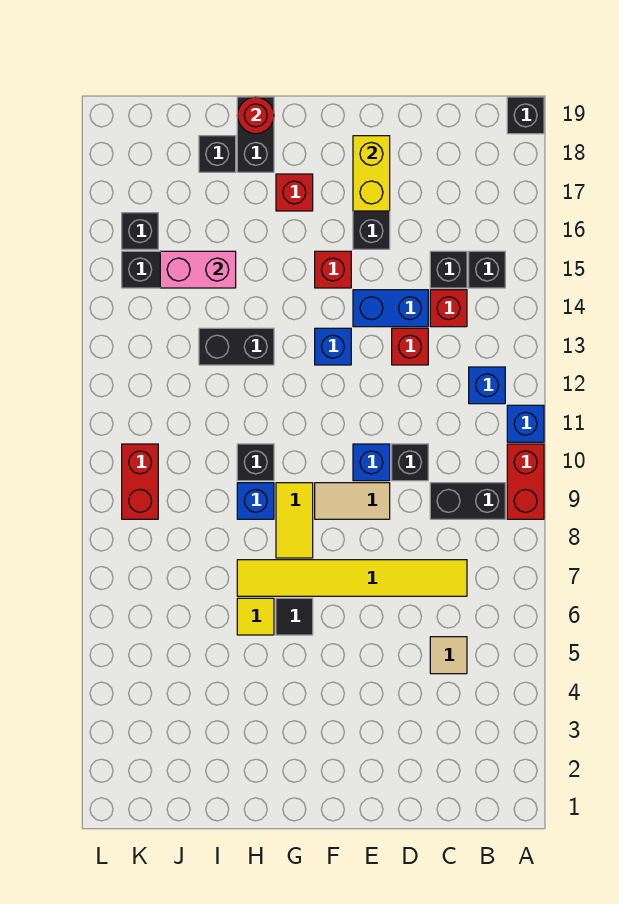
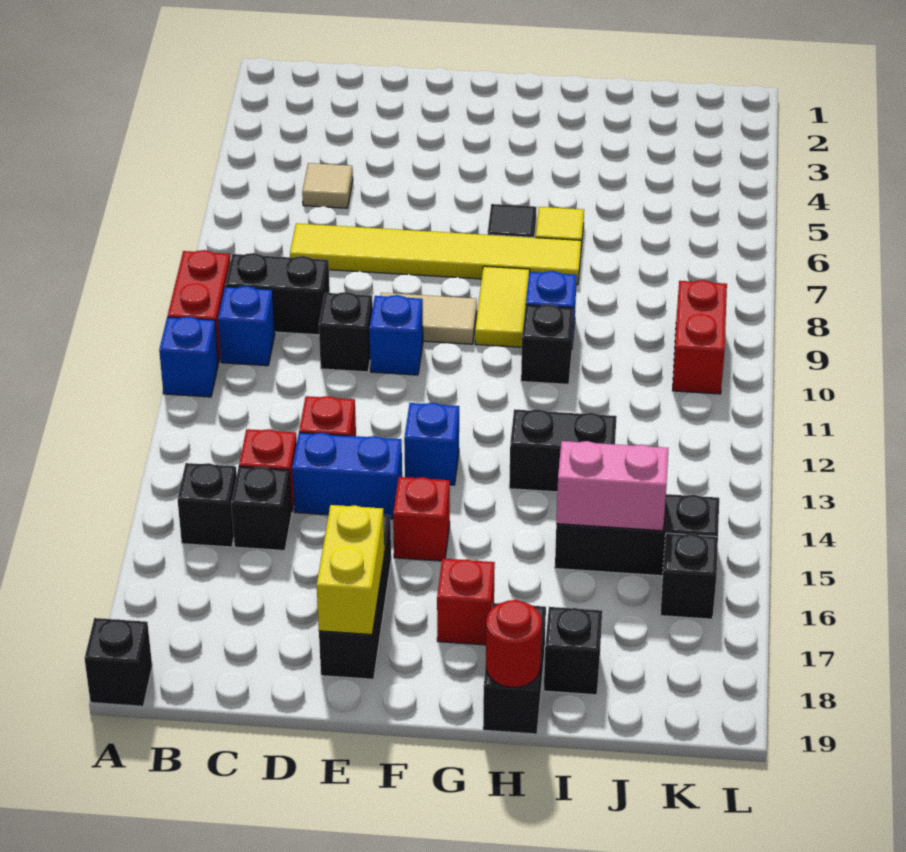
blue brick B12 level 1 -> blue brick B10 level 1

